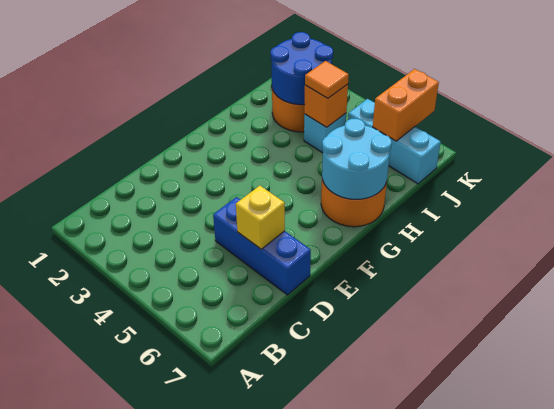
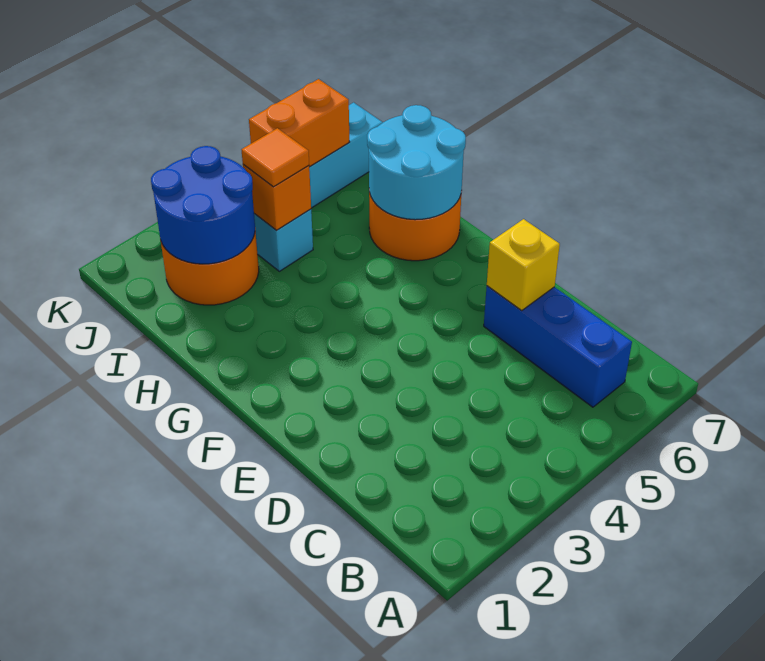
blue brick D5:D7 level 1 -> blue brick B6:D6 level 1
orange brick J6:K6 level 2 -> orange brick J5:J6 level 2

